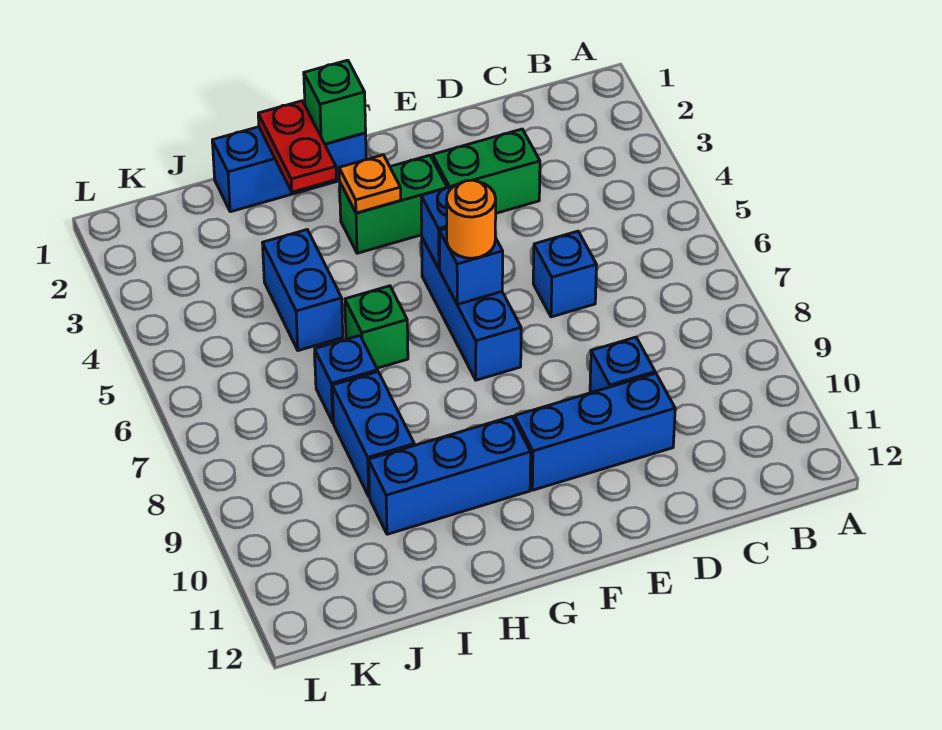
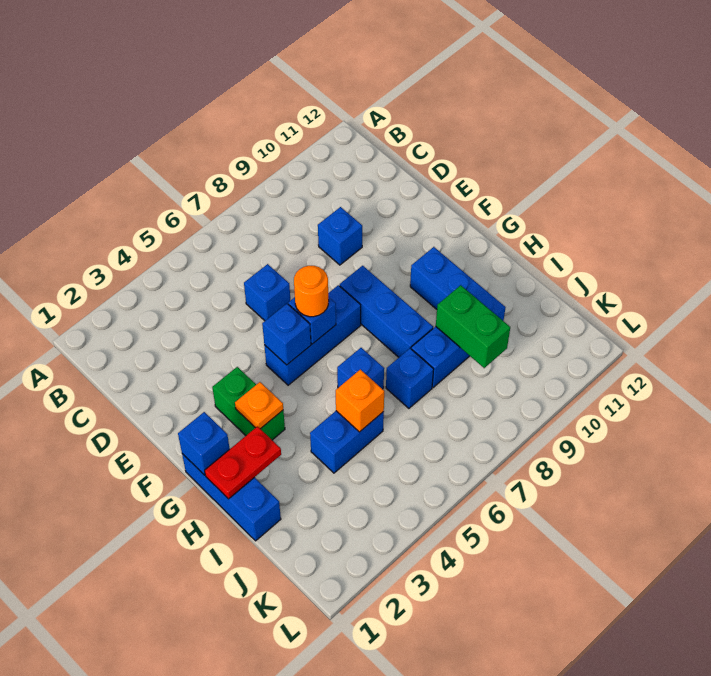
green brick D3:E3 level 1 -> green brick I9:J9 level 2
blue brick D10:F10 level 1 -> blue brick F8:H8 level 1
green brick G1 level 2 -> blue brick G1 level 2
green brick H6 level 1 -> blue brick H6 level 1
none -> orange brick I5 level 2

